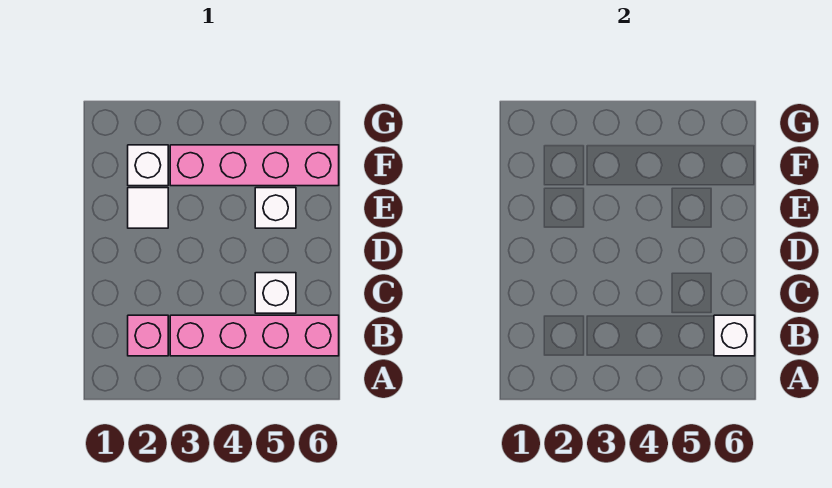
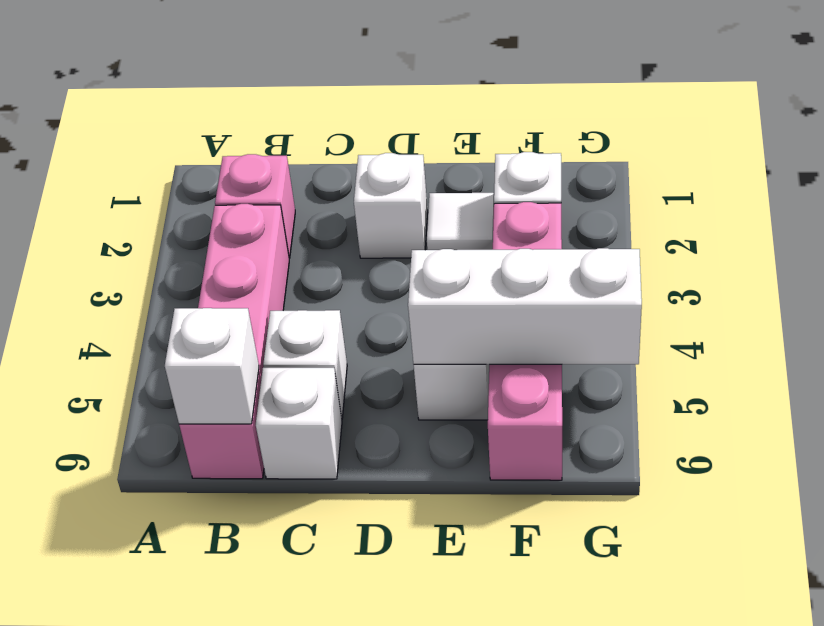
none -> white brick C6 level 1
none -> white brick D2 level 1
none -> white brick E5:G5 level 2

